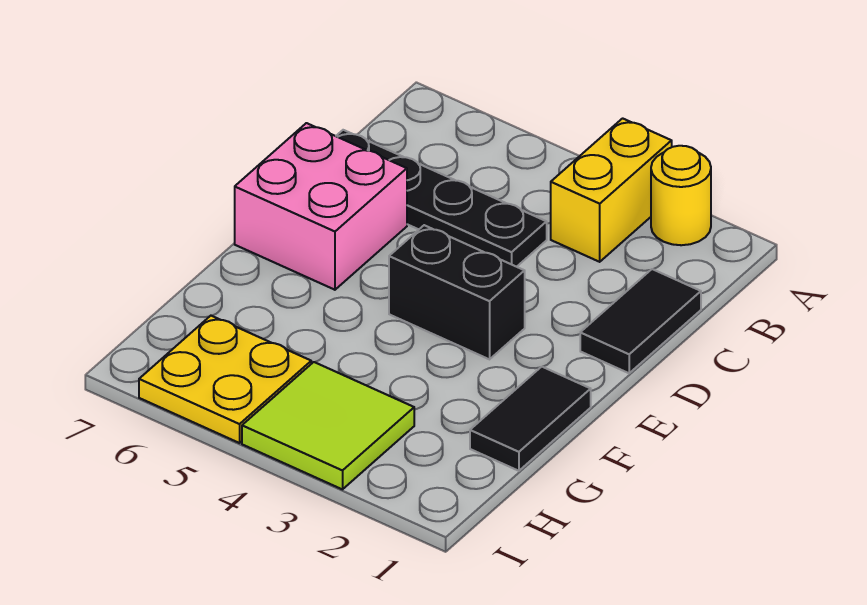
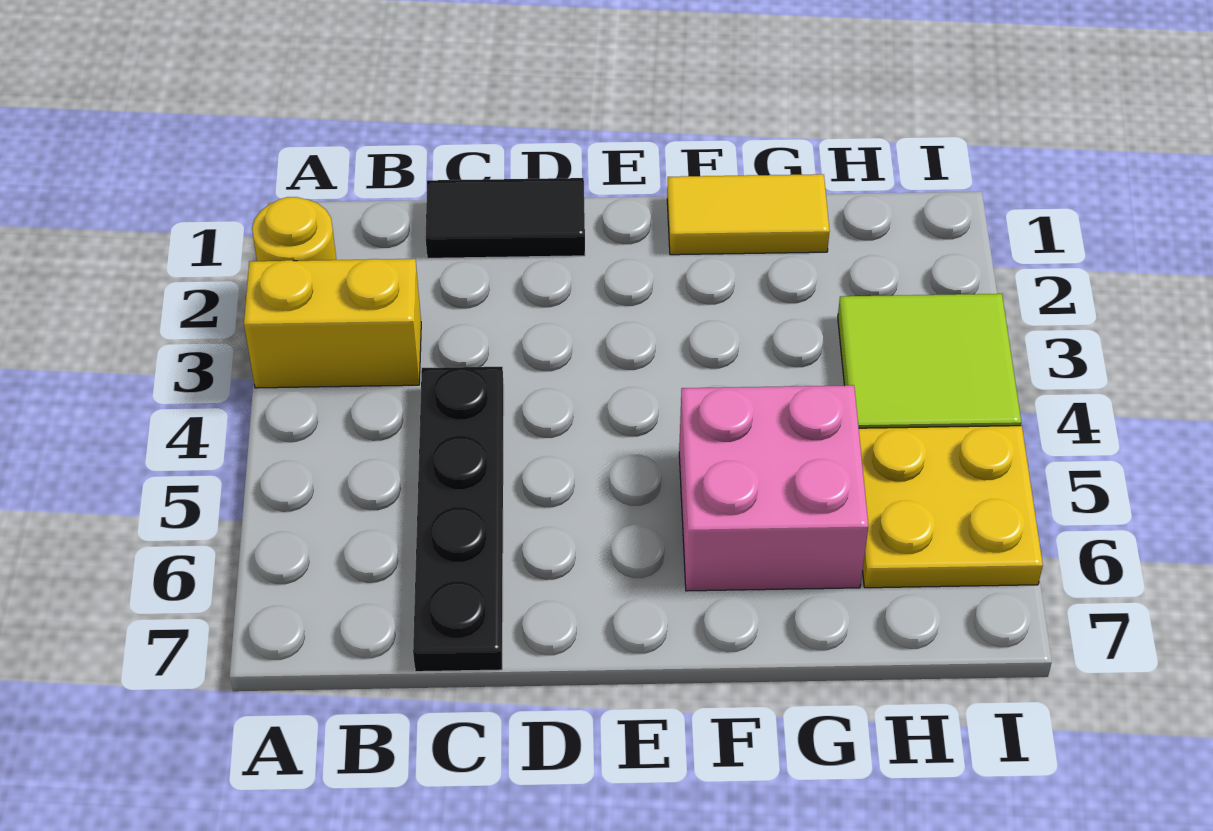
pink brick D6:E7 level 1 -> pink brick F5:G6 level 1
black brick E3:E4 level 1 -> none
black tile F1:G1 level 1 -> yellow tile F1:G1 level 1

